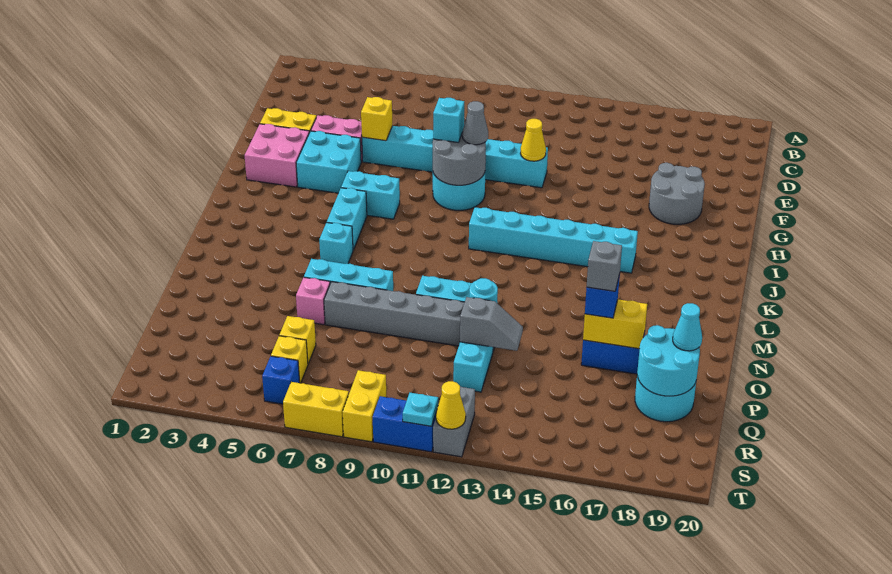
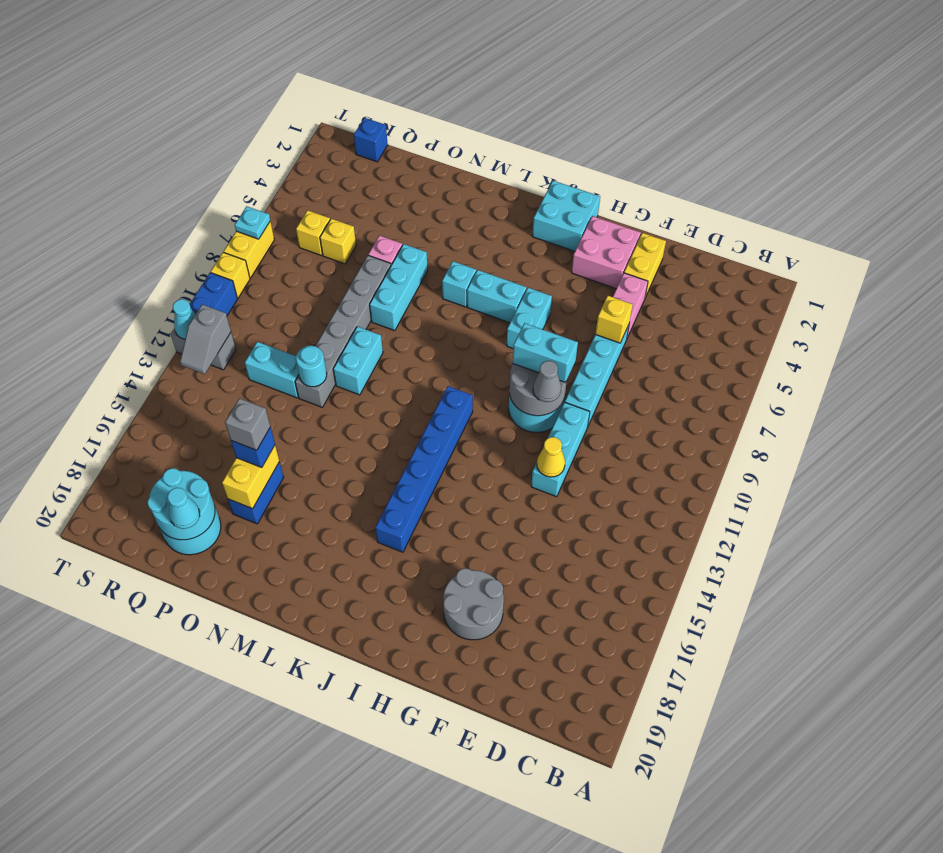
cyan brick G4:H5 level 1 -> cyan brick I1:J2 level 1
cyan brick G9 level 3 -> cyan brick G9:H9 level 3
cyan brick J11:J16 level 1 -> blue brick J11:J16 level 1
grey slope P12:P13 level 2 top 12 -> grey slope S12:S13 level 2 top 12
blue brick S6 level 1 -> blue brick R1 level 1
yellow brick S9:T9 level 1 -> yellow brick T9 level 1
cyan plate T11 level 2 -> cyan plate T7 level 2
yellow cone T12 level 2 -> cyan cone T12 level 2

